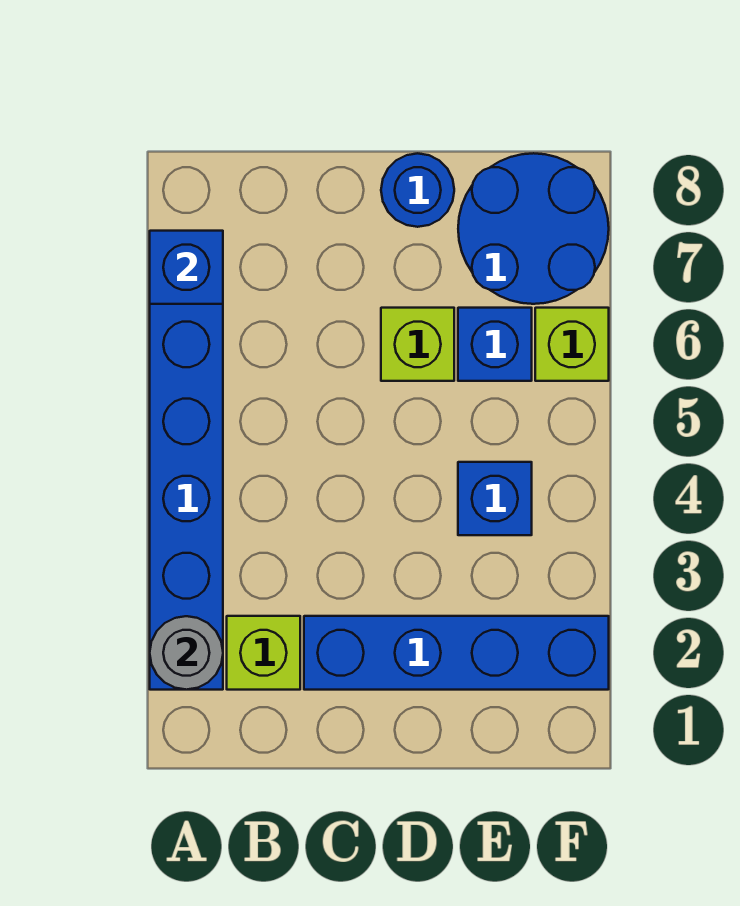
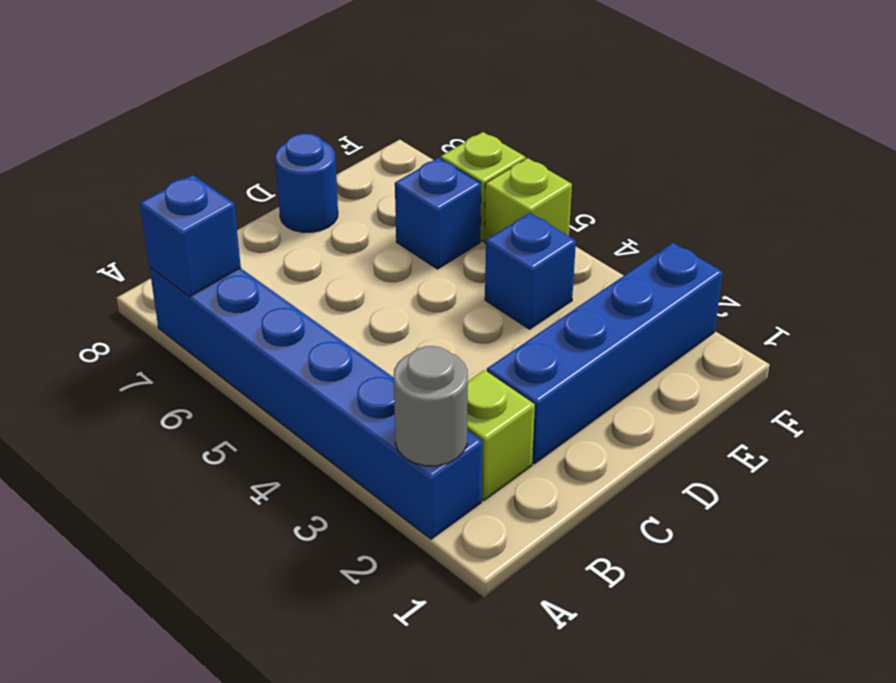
lime brick D6 level 1 -> lime brick F5 level 1
blue round brick E7:F8 level 1 -> none

